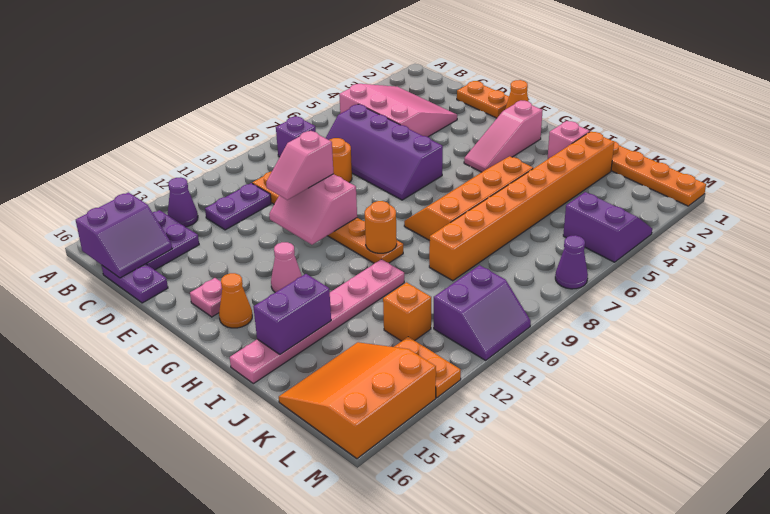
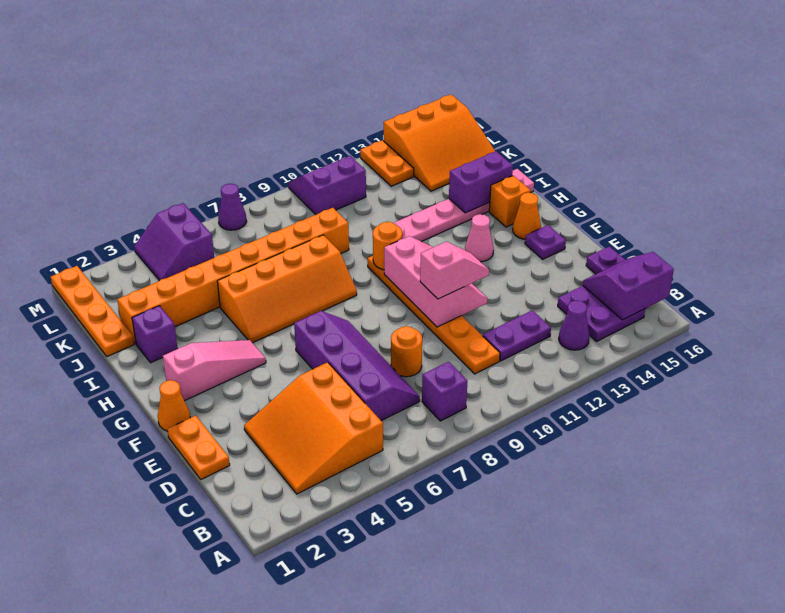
pink slope B3:D5 level 1 top 5 -> orange slope B3:D5 level 1 top 5
pink slope E10:F11 level 2 top 10 -> pink slope E10:G11 level 2 top 10
pink plate F15 level 1 -> purple plate F15 level 1
pink brick I2 level 1 -> purple brick I2 level 1
orange brick K12 level 1 -> orange brick H15 level 1

